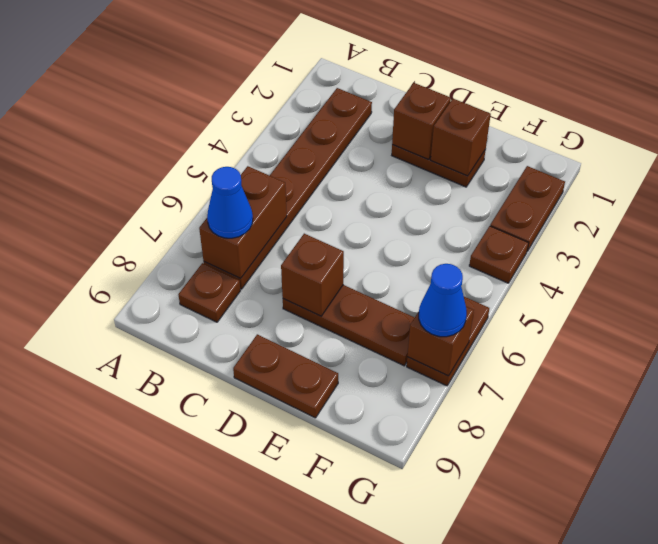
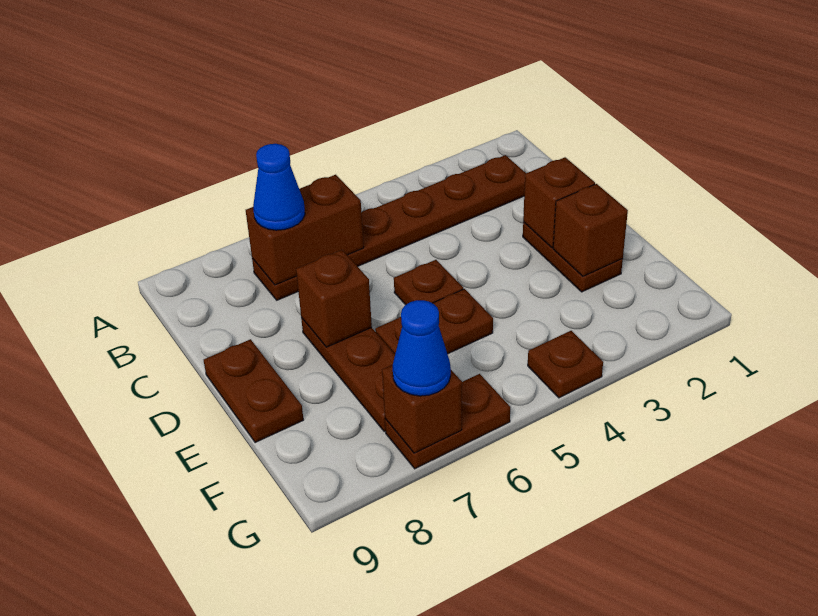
brown plate B8 level 1 -> brown plate D5 level 1
brown plate G2:G3 level 1 -> brown plate E5:E6 level 1

